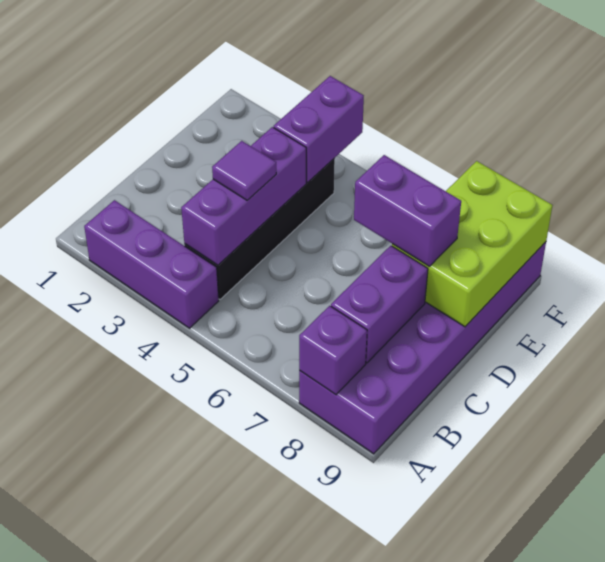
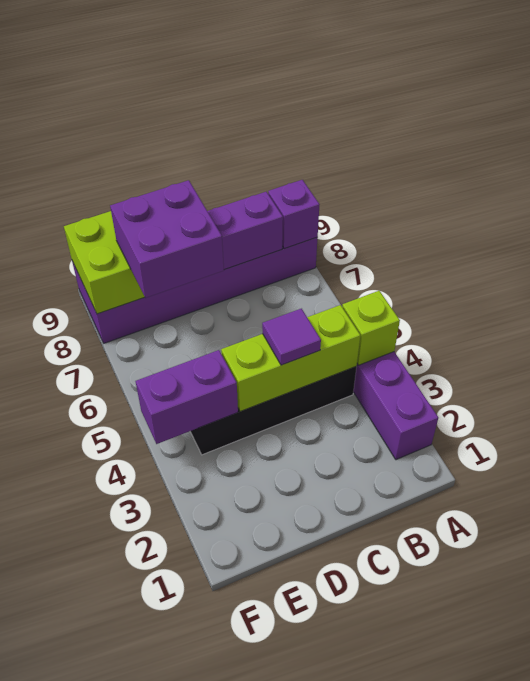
none -> lime brick A4 level 2
purple brick B4:D4 level 2 -> lime brick B4:D4 level 2
purple brick D7:D8 level 3 -> purple brick D7:E8 level 3

